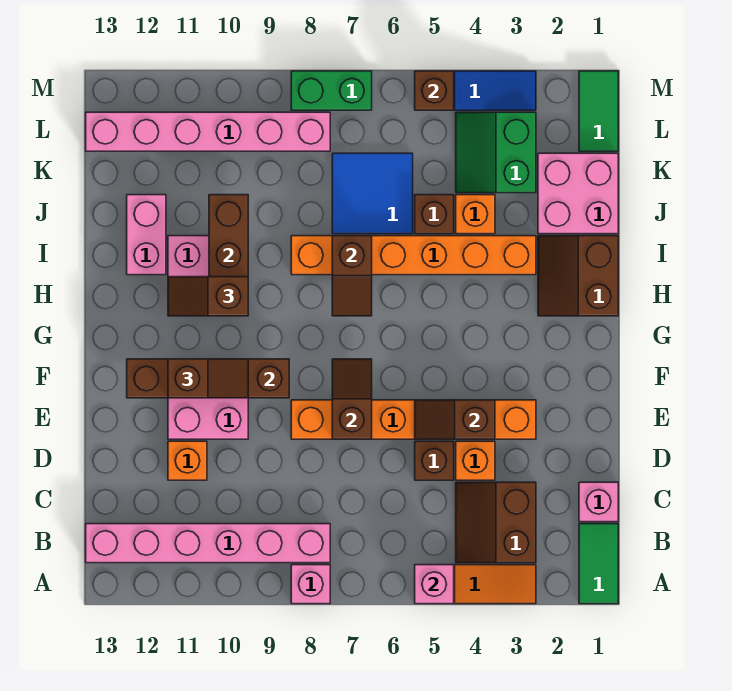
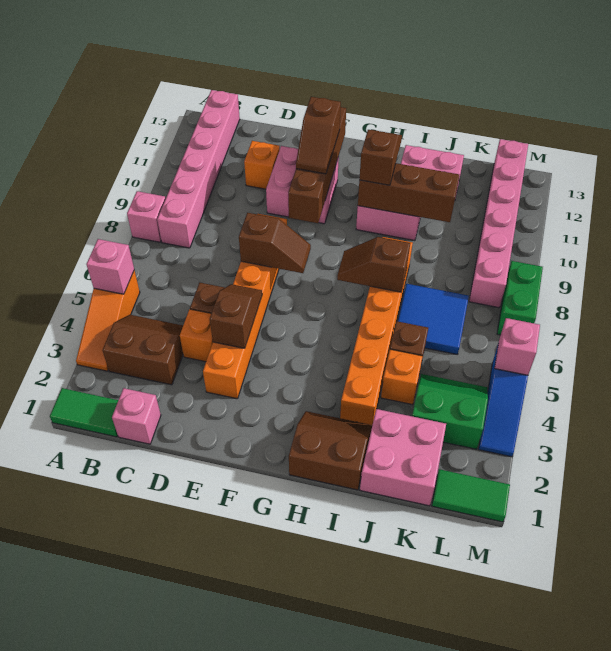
brown brick M5 level 2 -> pink brick M5 level 2

